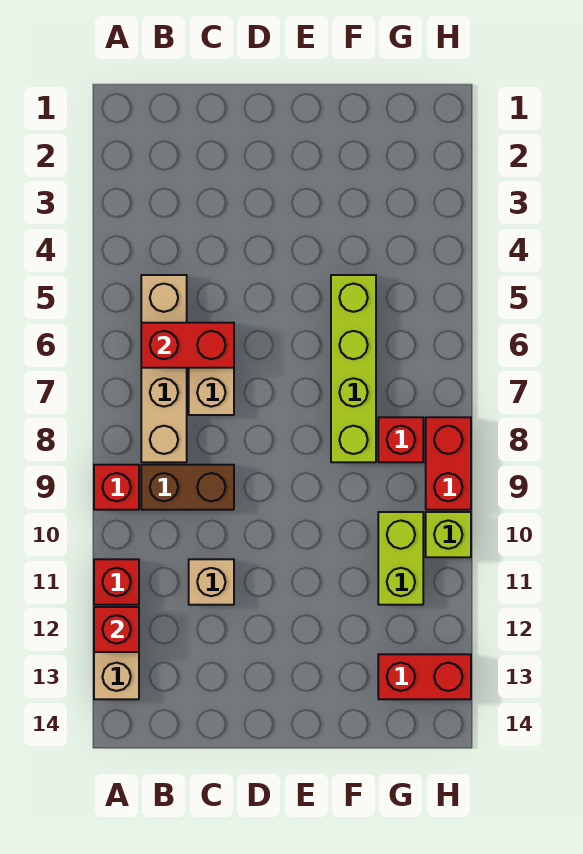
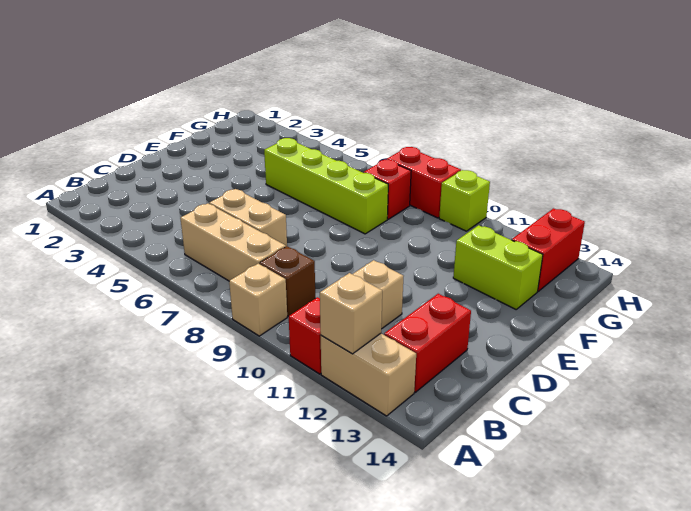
red brick A9 level 1 -> tan brick A9 level 1
red brick A12 level 2 -> tan brick A12 level 2
tan brick B5:B8 level 1 -> tan brick B6:B8 level 1
red brick B6:C6 level 2 -> red brick B13:C13 level 1
brown brick B9:C9 level 1 -> brown brick B9 level 1
lime brick G10:G11 level 1 -> lime brick F12:F13 level 1

